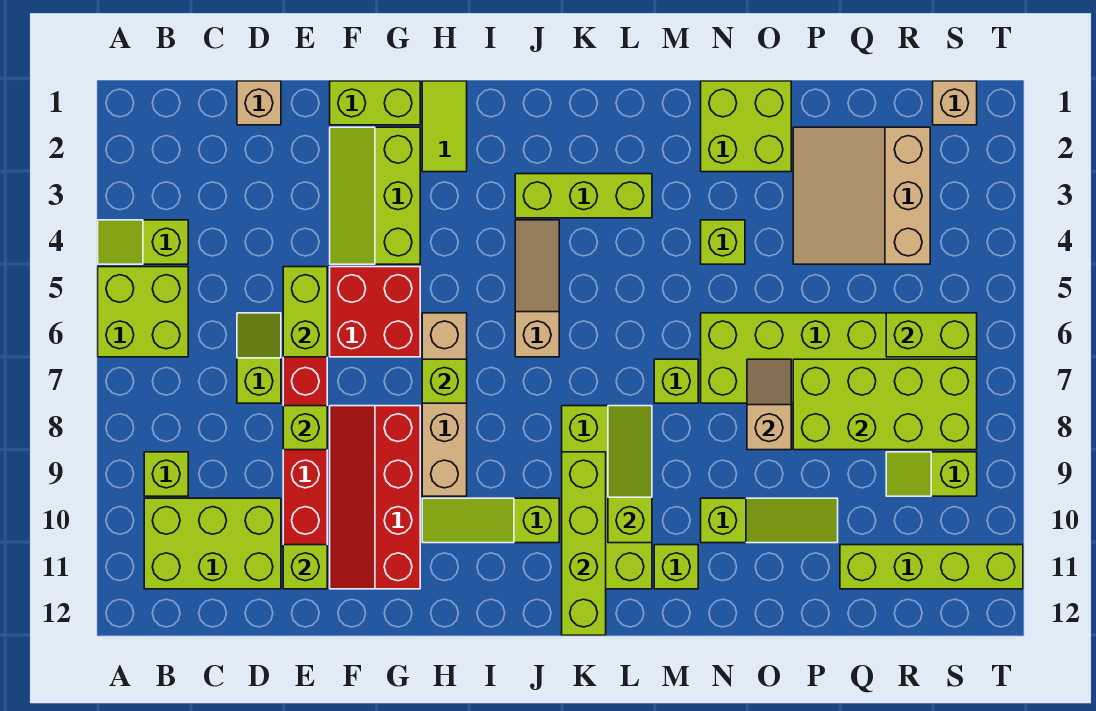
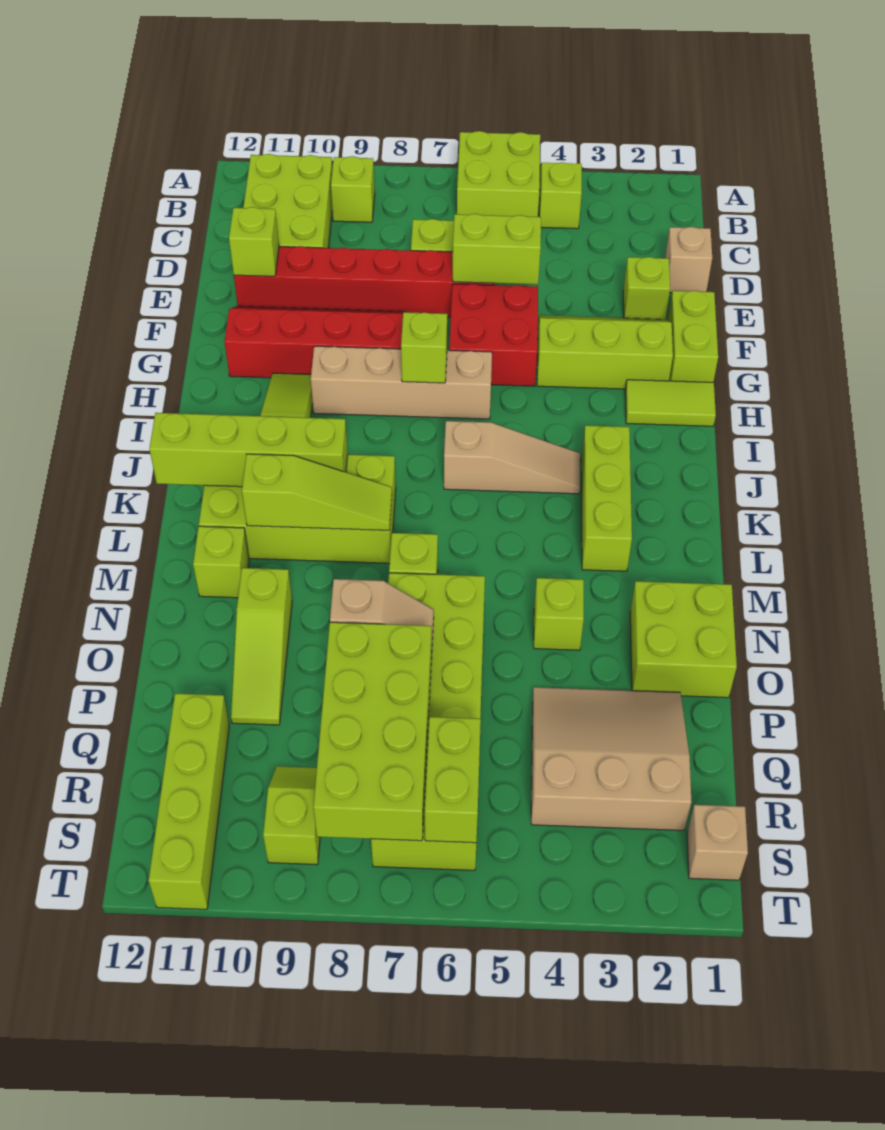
lime brick E8 level 2 -> lime brick E2 level 1

